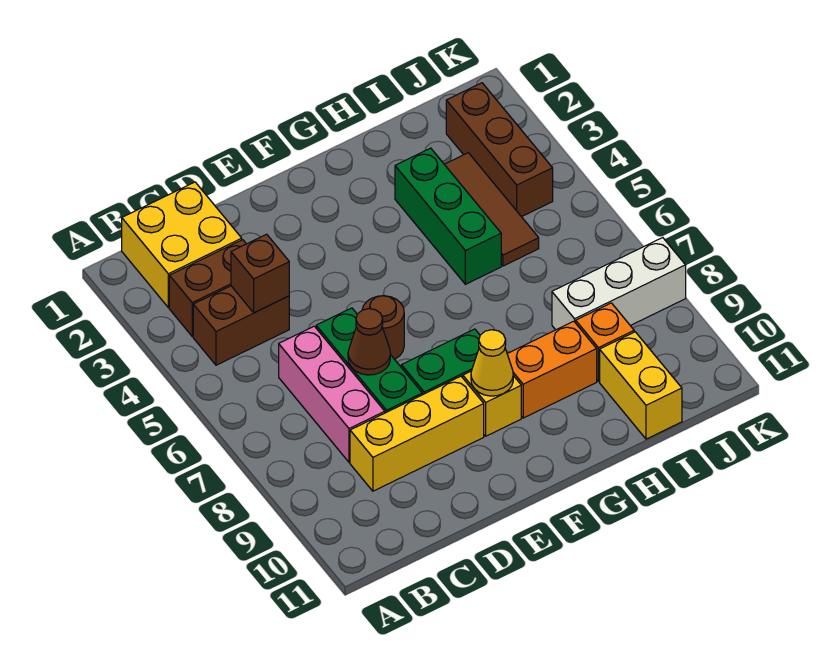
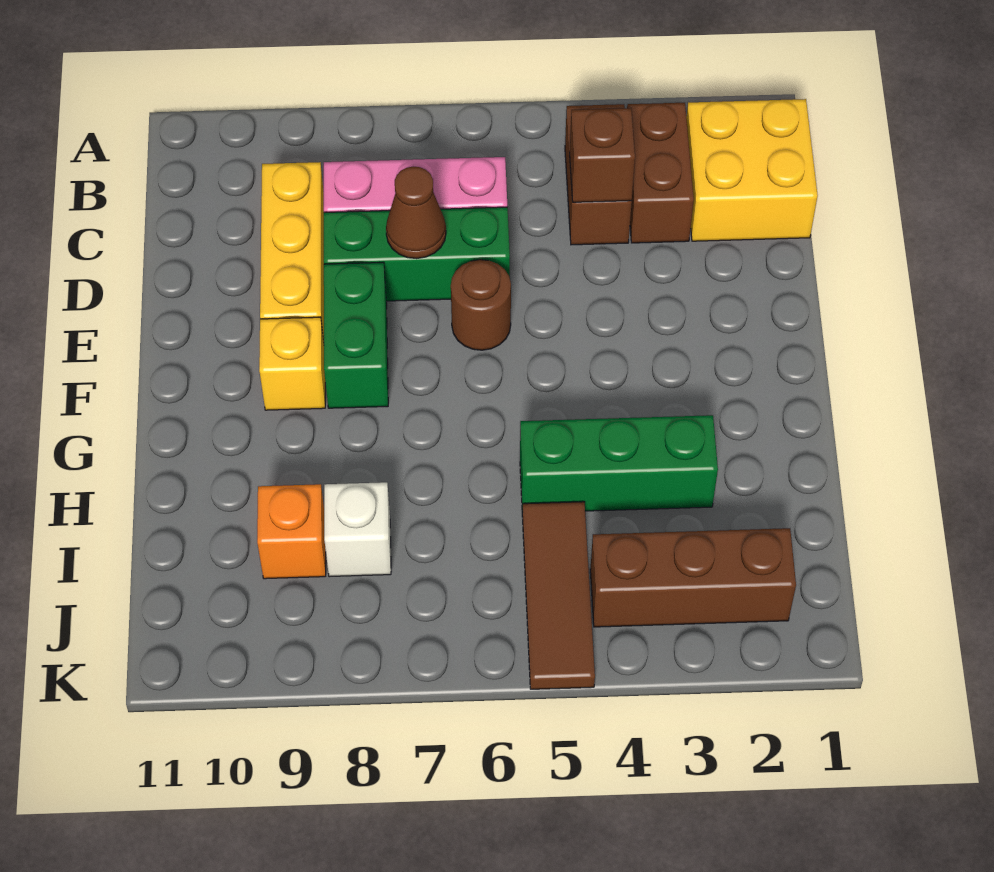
yellow cone F9 level 2 -> none
orange brick G9:H9 level 1 -> none
brown tile I3:I5 level 1 -> brown tile I5:K5 level 1
white brick I8:K8 level 1 -> white brick I8 level 1
yellow brick I10:I11 level 1 -> none

